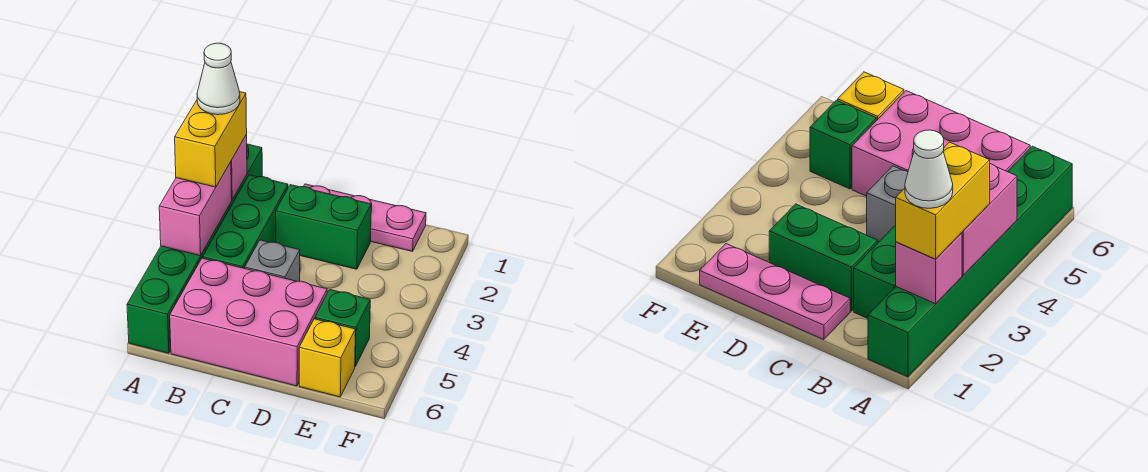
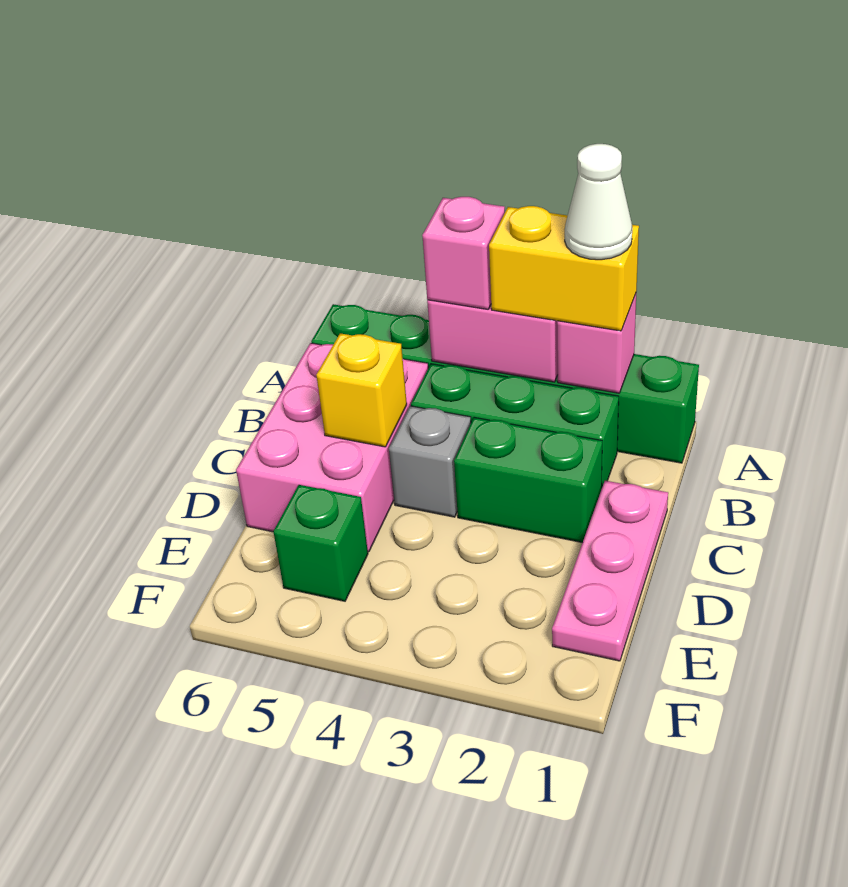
none -> pink brick A4 level 3
green brick C2:D2 level 1 -> green brick C2:C3 level 1
yellow brick E6 level 1 -> yellow brick C5 level 2

